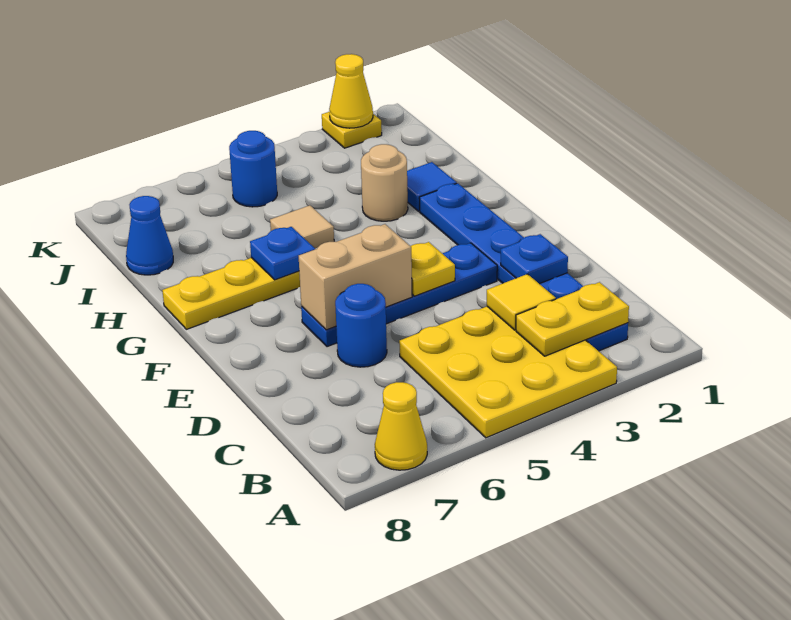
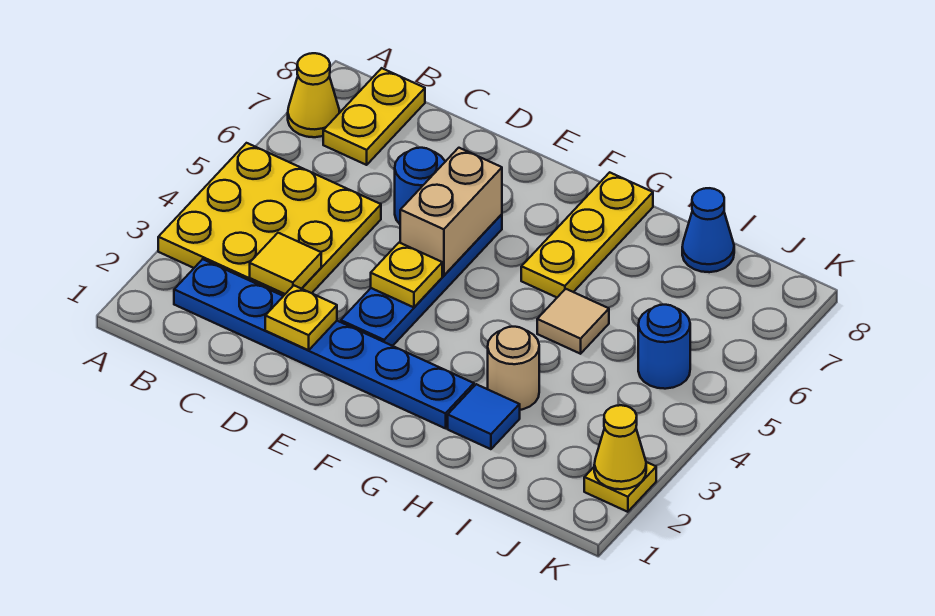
yellow plate B2:B3 level 2 -> yellow plate B7:B8 level 1
blue plate D2 level 2 -> yellow plate D2 level 2
blue plate G6 level 2 -> none

